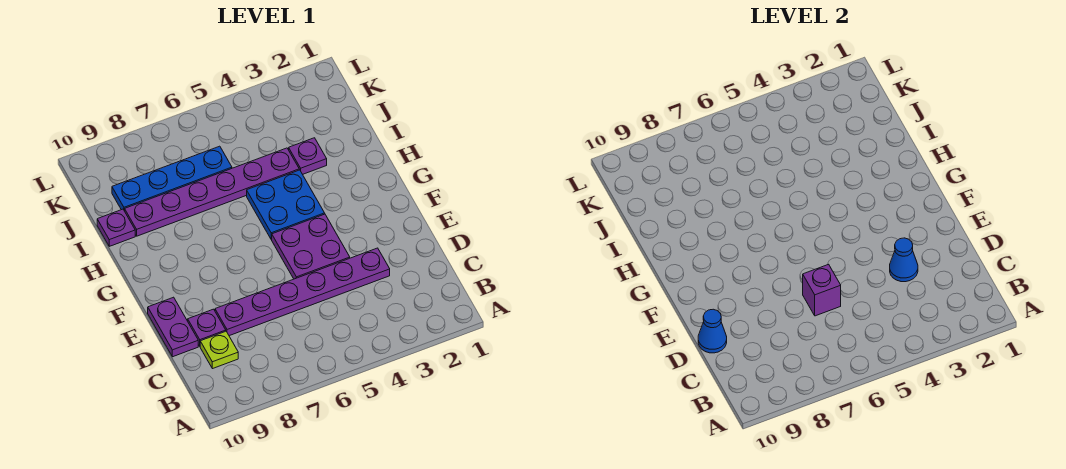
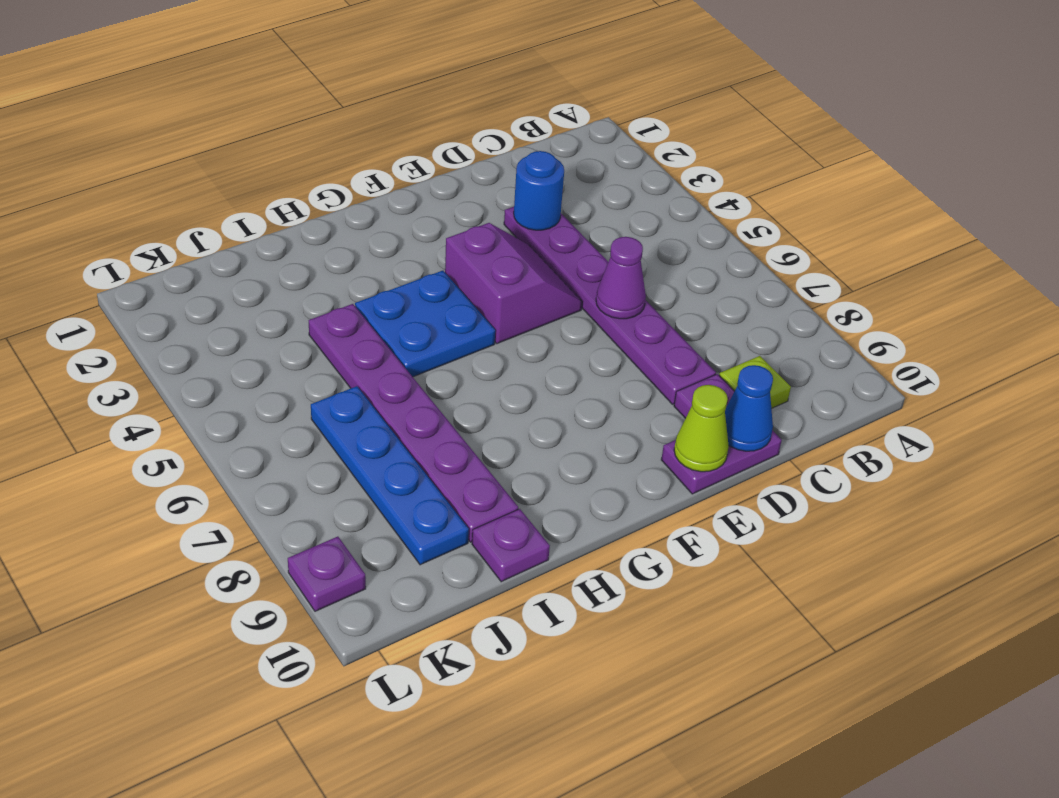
blue cone D3 level 2 -> blue round brick D3 level 2
purple brick D6 level 2 -> purple cone D6 level 2
purple plate E4:F5 level 1 -> purple slope E4:F5 level 1 top F
none -> lime cone E10 level 2
purple plate I3 level 1 -> purple plate L9 level 1

